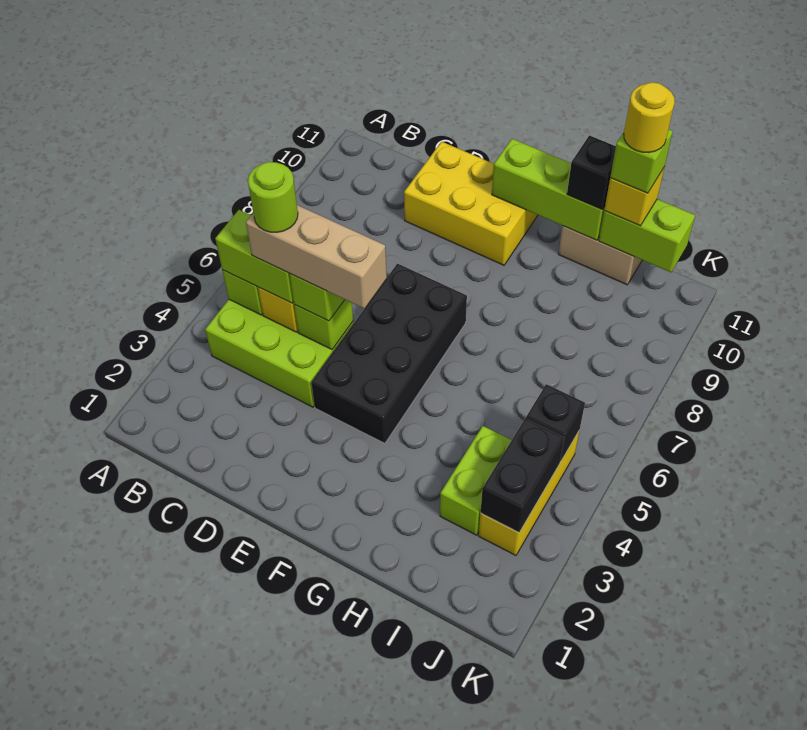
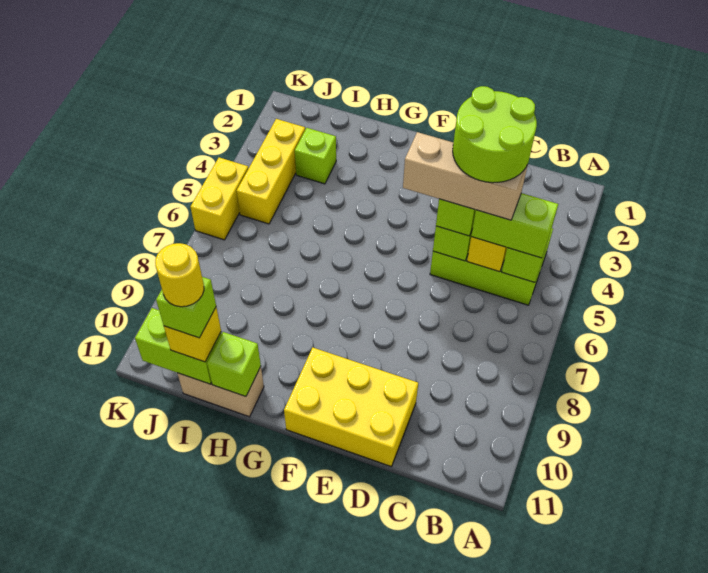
lime round brick C5 level 5 -> lime round brick C4:D5 level 5
black brick E4:F7 level 1 -> none
lime brick F11:H11 level 2 -> lime brick H11 level 2
black brick H11 level 3 -> none
lime brick I3:I4 level 1 -> lime brick I3 level 1
black brick J3:J4 level 2 -> none
black brick J5 level 2 -> none
none -> yellow brick K5:K6 level 1

